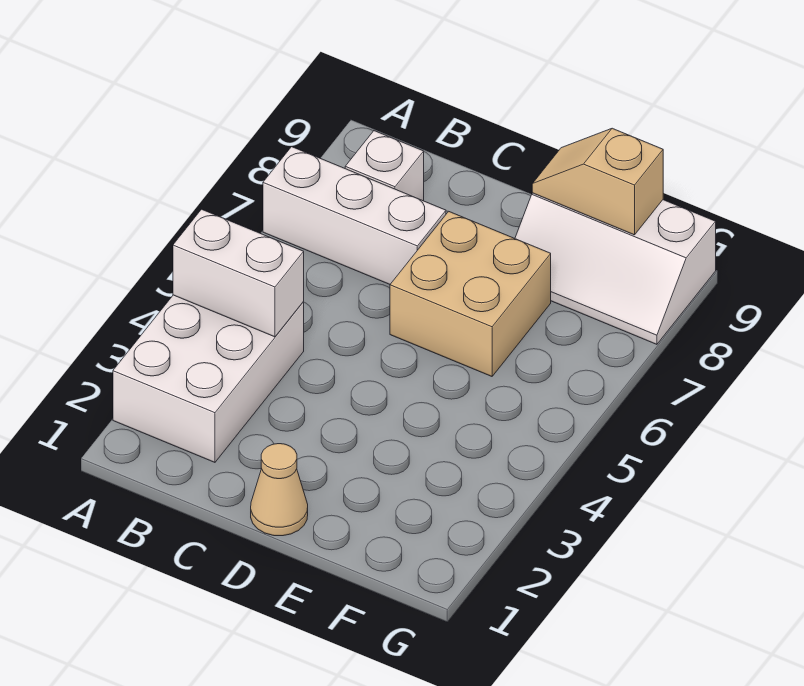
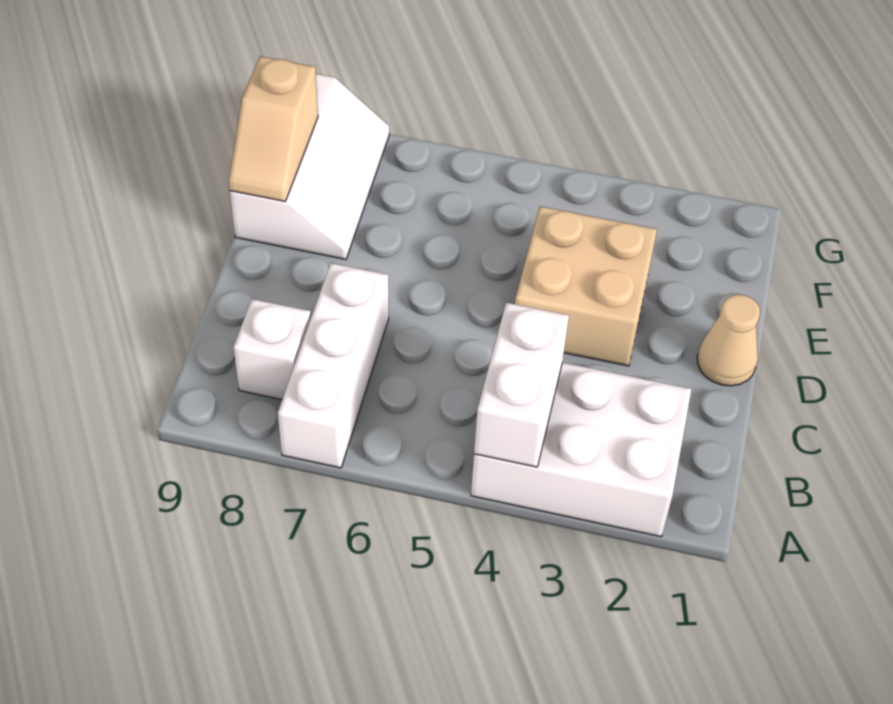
tan brick D6:E7 level 1 -> tan brick D3:E4 level 1

